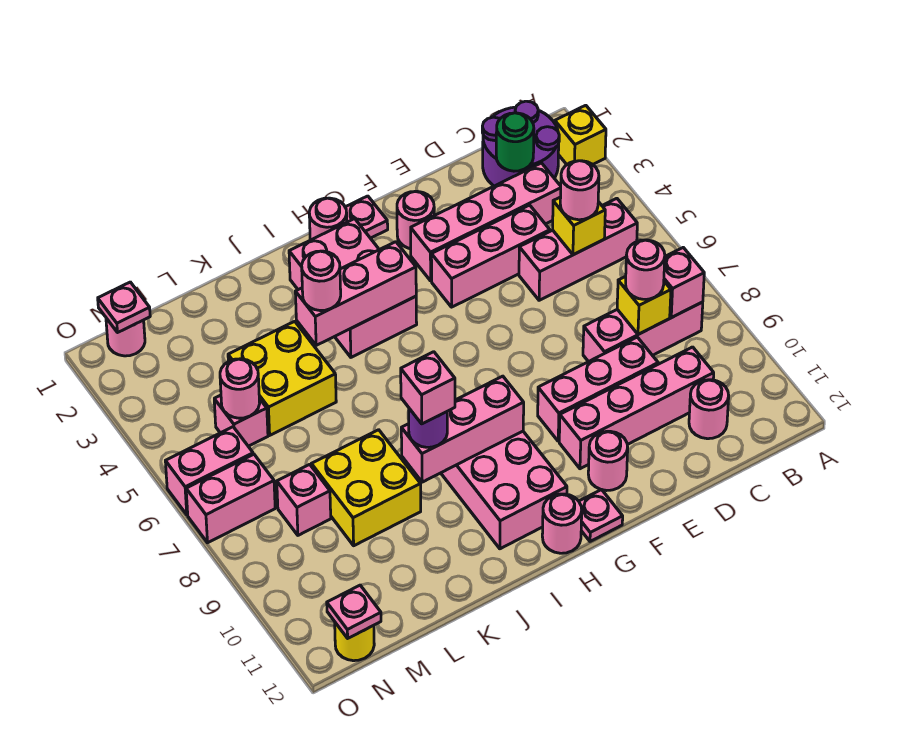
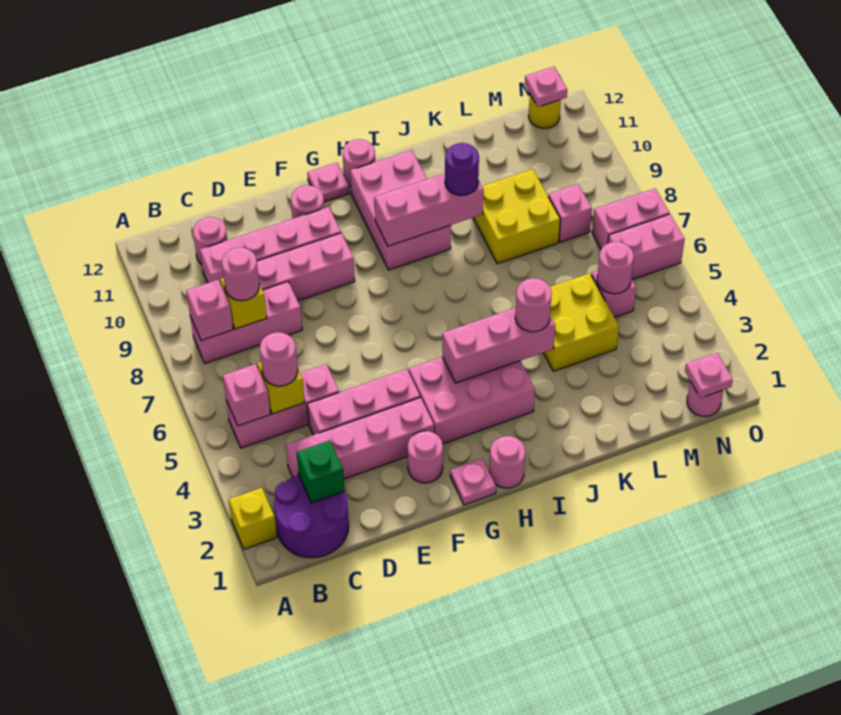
green round brick C2 level 2 -> green brick C2 level 2
pink brick H2:I4 level 1 -> pink brick G3:I4 level 1
pink brick J9 level 4 -> pink brick B5 level 2

